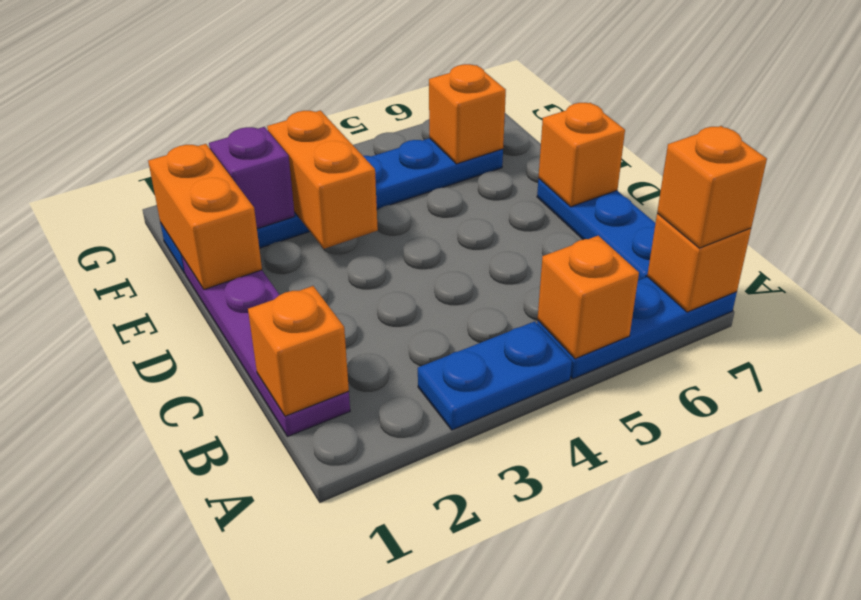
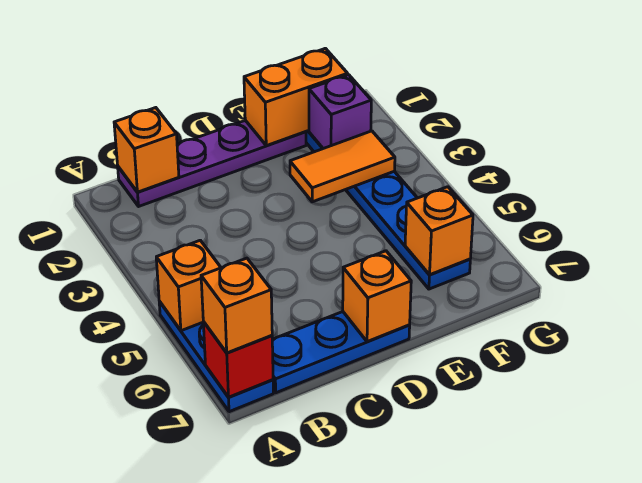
blue plate A3:A4 level 1 -> none
orange brick A7 level 2 -> red brick A7 level 2
orange brick E3:F3 level 2 -> orange tile E3:F3 level 2

